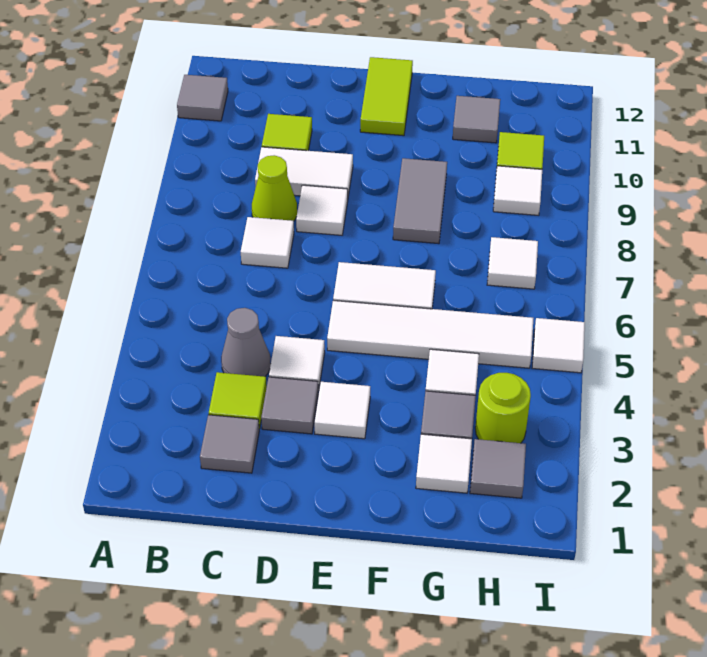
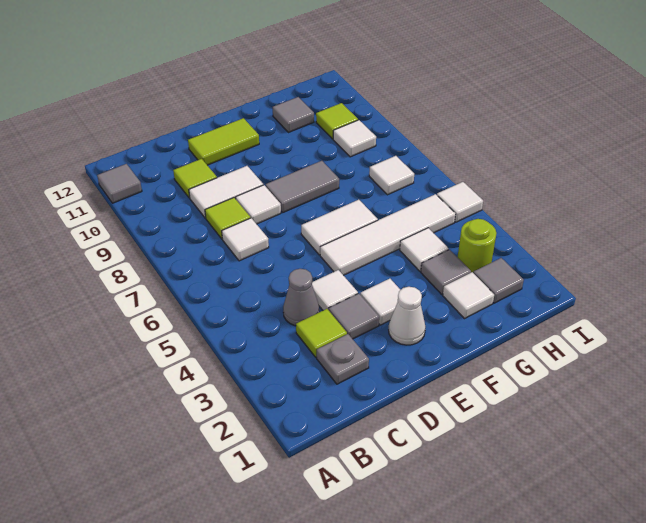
grey tile C2 level 1 -> grey plate C2 level 1
lime cone C8 level 1 -> lime tile C8 level 1
none -> white cone E2 level 1
lime tile E11:E12 level 1 -> lime tile D11:E11 level 1
grey tile F8:F9 level 1 -> grey tile E8:F8 level 1

